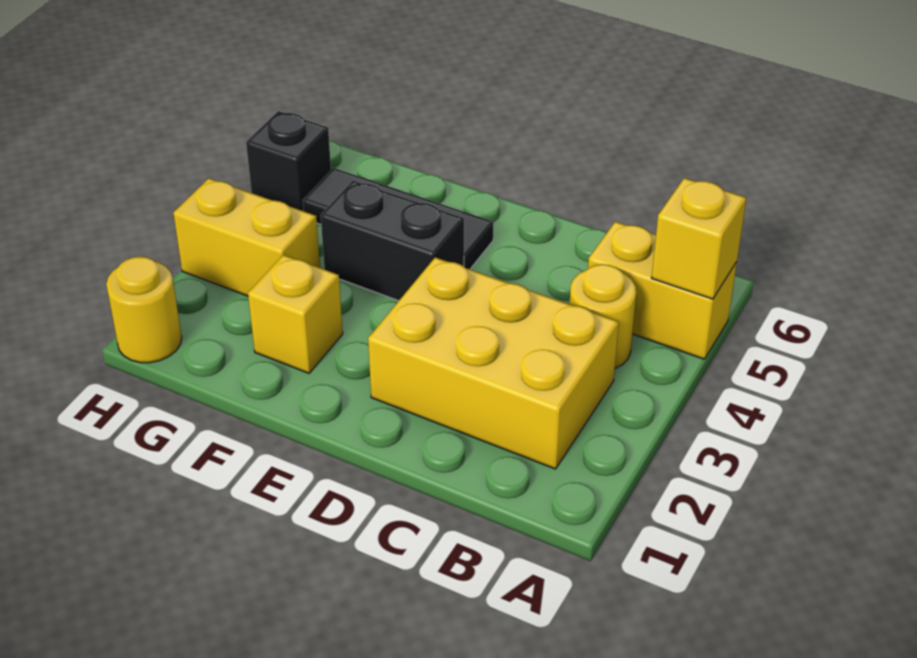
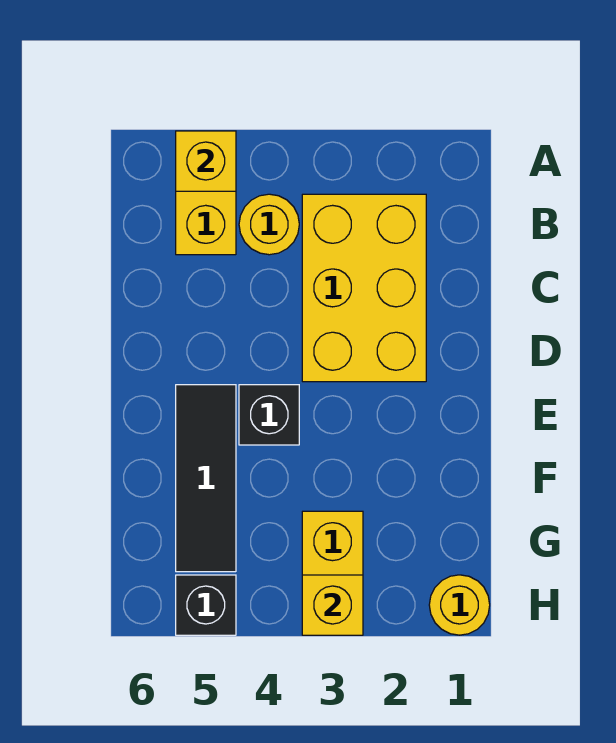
black brick E4:F4 level 1 -> black brick E4 level 1
yellow brick F2 level 1 -> yellow brick H3 level 2

